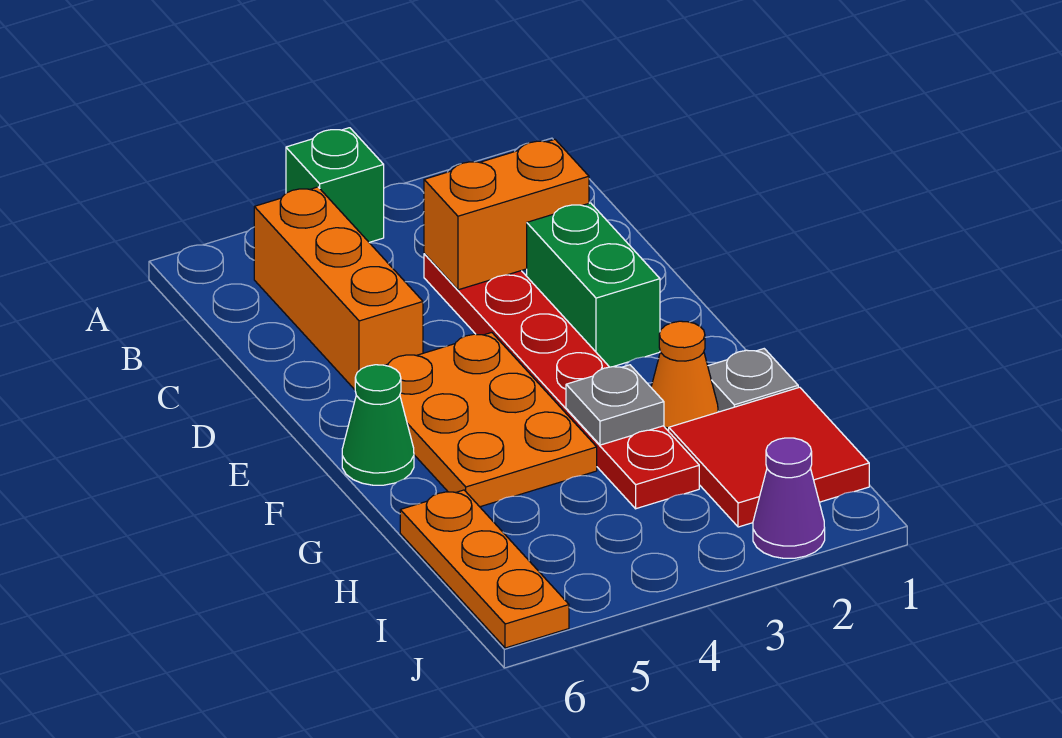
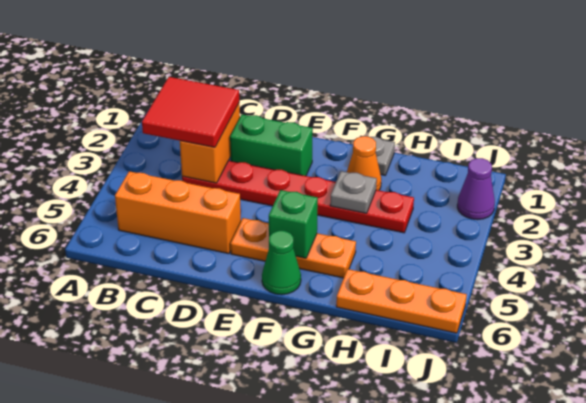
green brick A4 level 1 -> green brick F5 level 2
orange plate E4:G5 level 1 -> orange plate E5:G5 level 1
red tile H1:I2 level 1 -> red tile B2:C3 level 3

